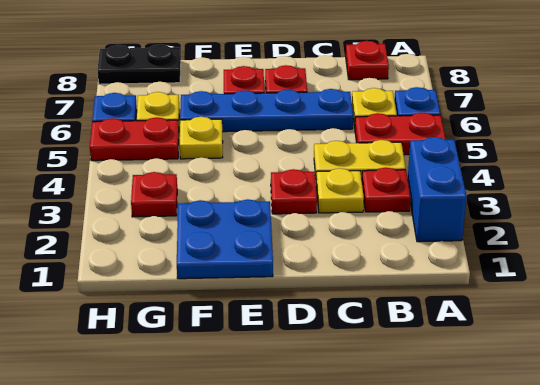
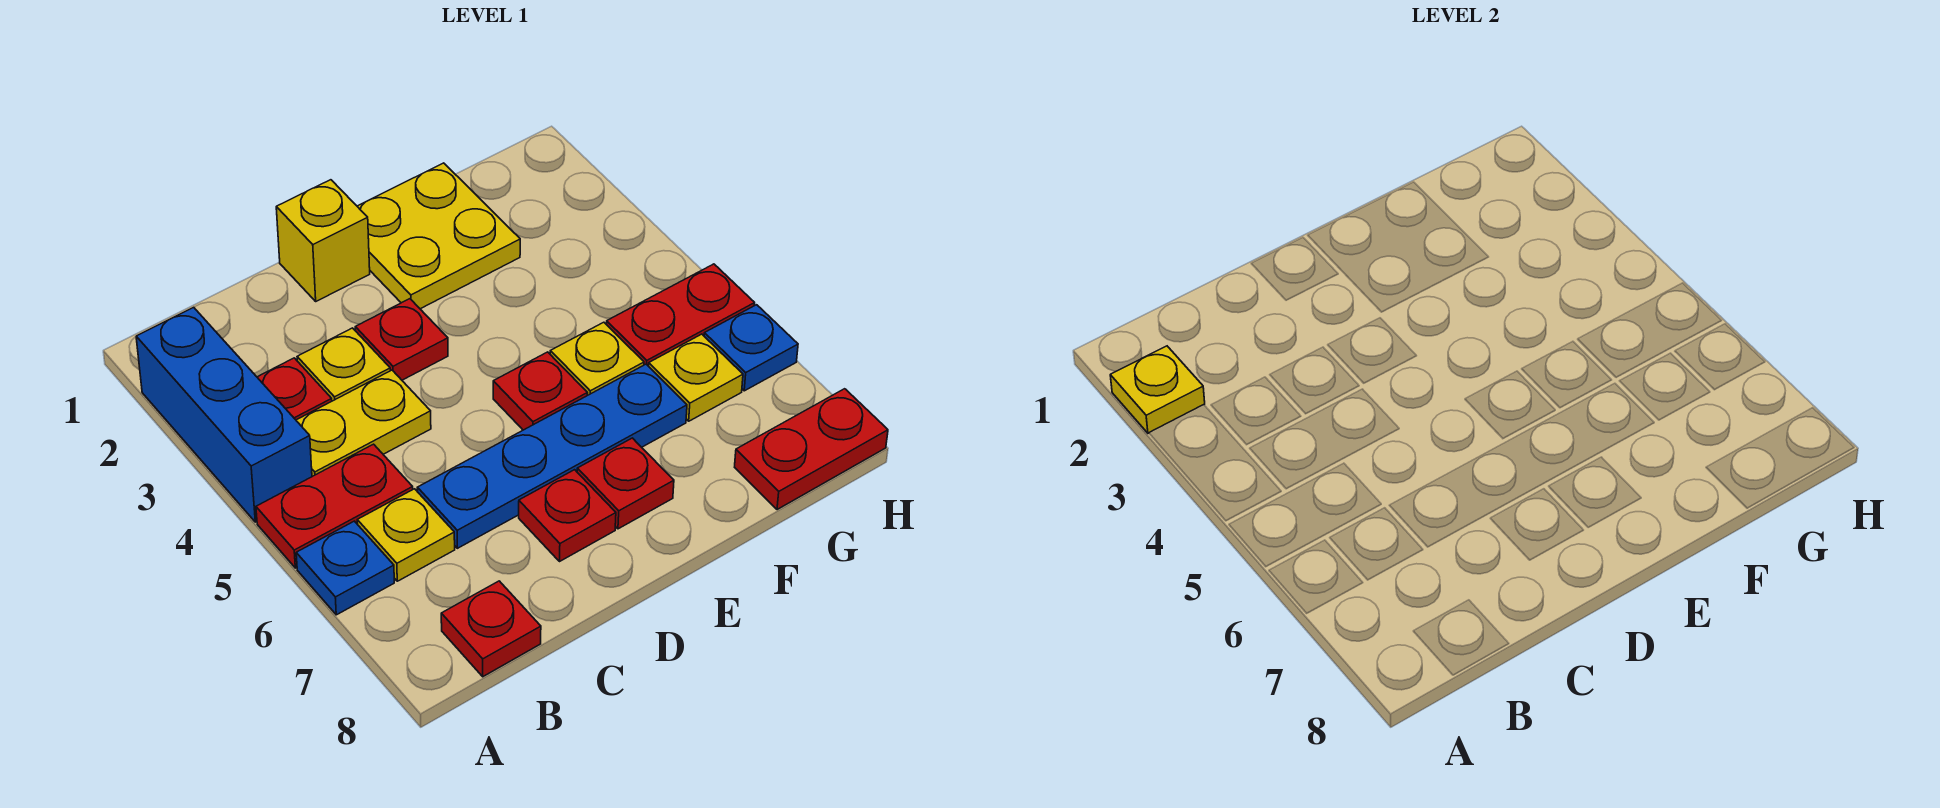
blue brick A2:A3 level 1 -> blue brick A2:A4 level 1
none -> yellow plate A2 level 2
none -> yellow brick D1 level 1
blue plate E1:F2 level 1 -> yellow plate E1:F2 level 1
red plate G3 level 1 -> red plate E5 level 1
black plate G8:H8 level 1 -> red plate G8:H8 level 1

